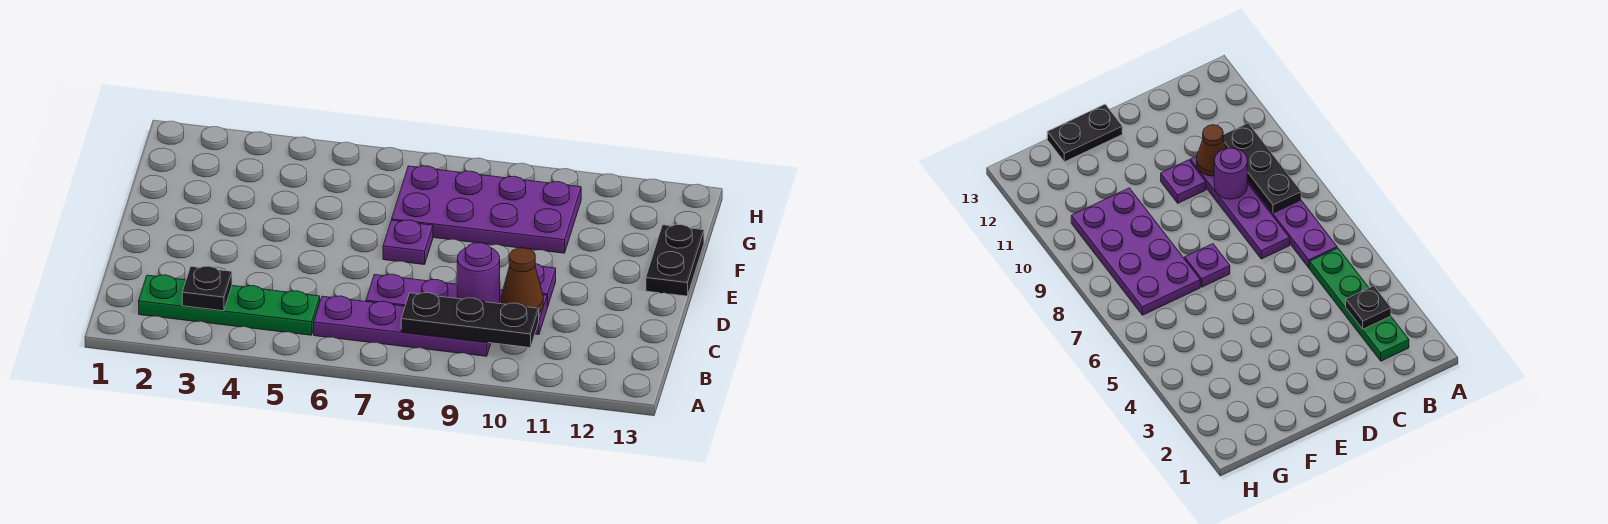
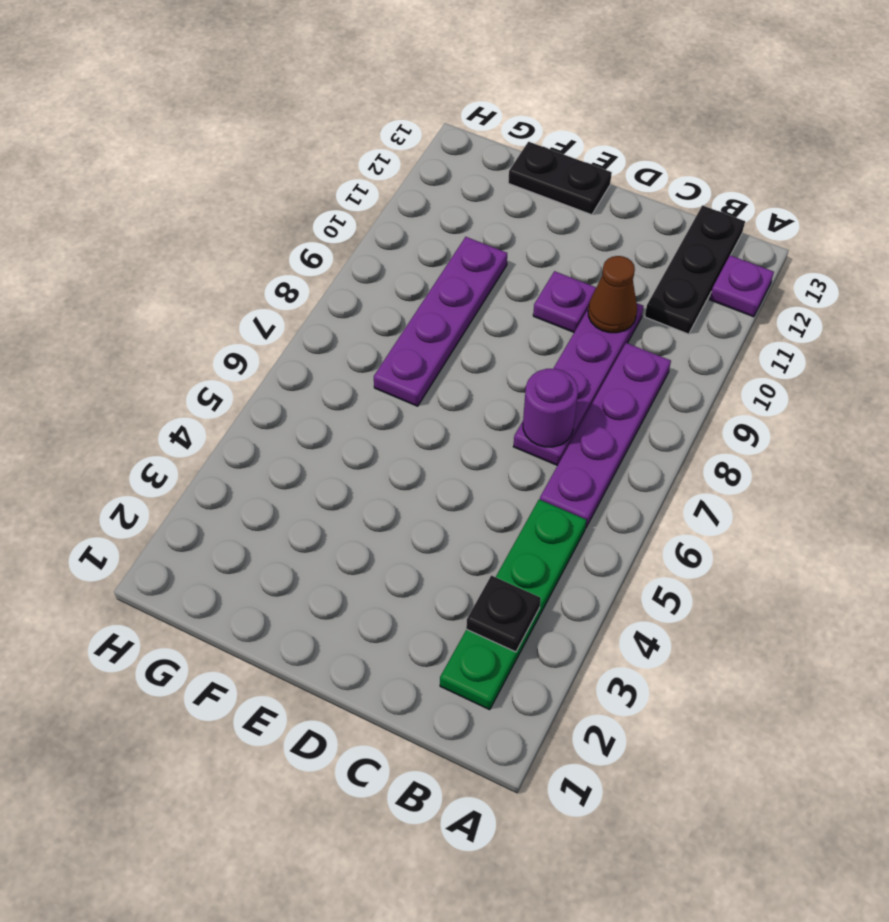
black plate B8:B10 level 2 -> black plate B11:B13 level 1
purple round brick C9 level 2 -> purple round brick C7 level 2
purple plate E7 level 1 -> purple plate A12 level 1
purple plate F7:G10 level 1 -> purple plate F7:F10 level 1

